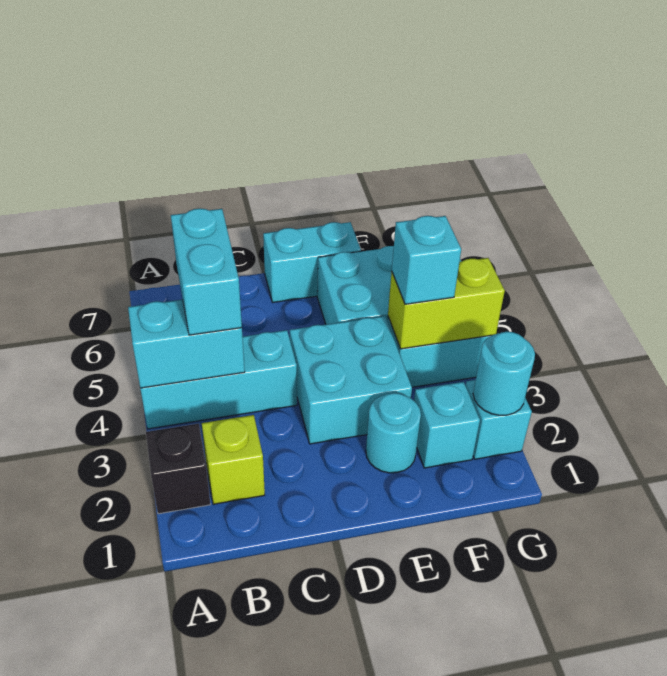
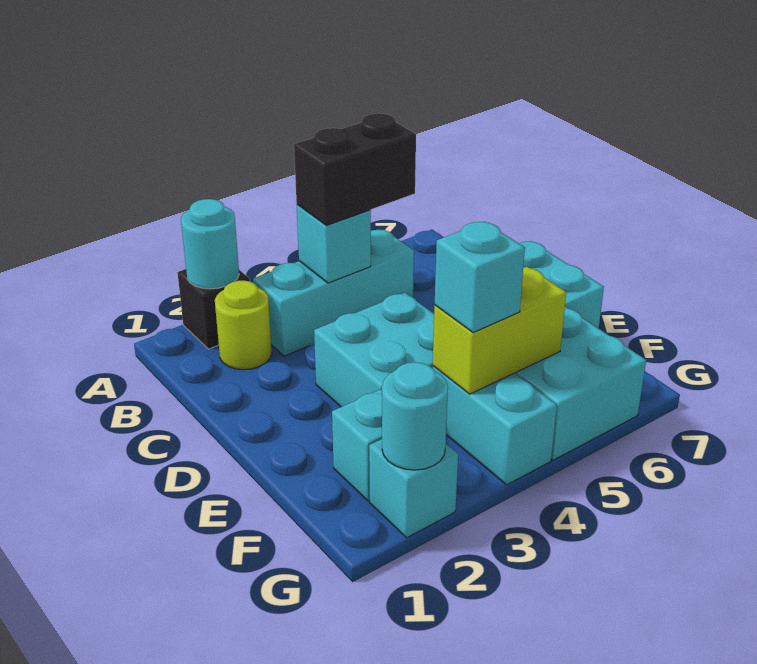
cyan brick A4:C4 level 1 -> cyan brick B3:B5 level 1
cyan brick A4:B4 level 2 -> cyan brick B4 level 2
lime brick B2 level 1 -> lime round brick B2 level 1
cyan brick B4:B5 level 3 -> black brick B4:B5 level 3
cyan round brick E2 level 1 -> cyan round brick A2 level 2
lime brick F4:G4 level 2 -> lime brick F4:F5 level 2

